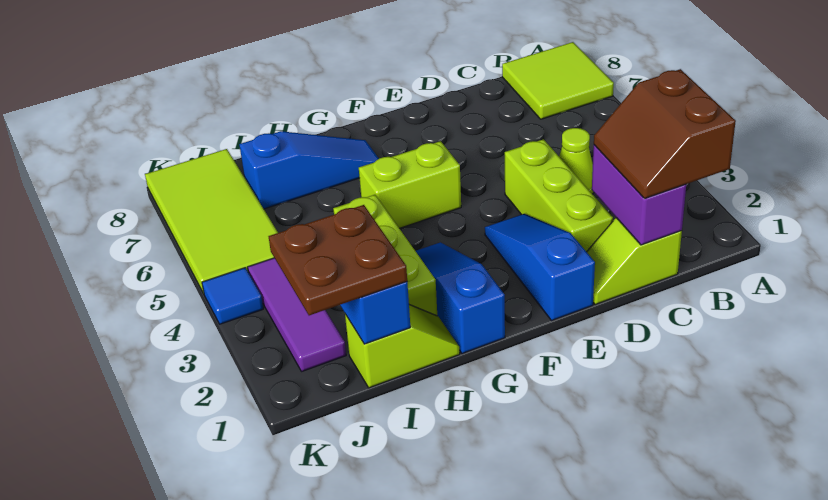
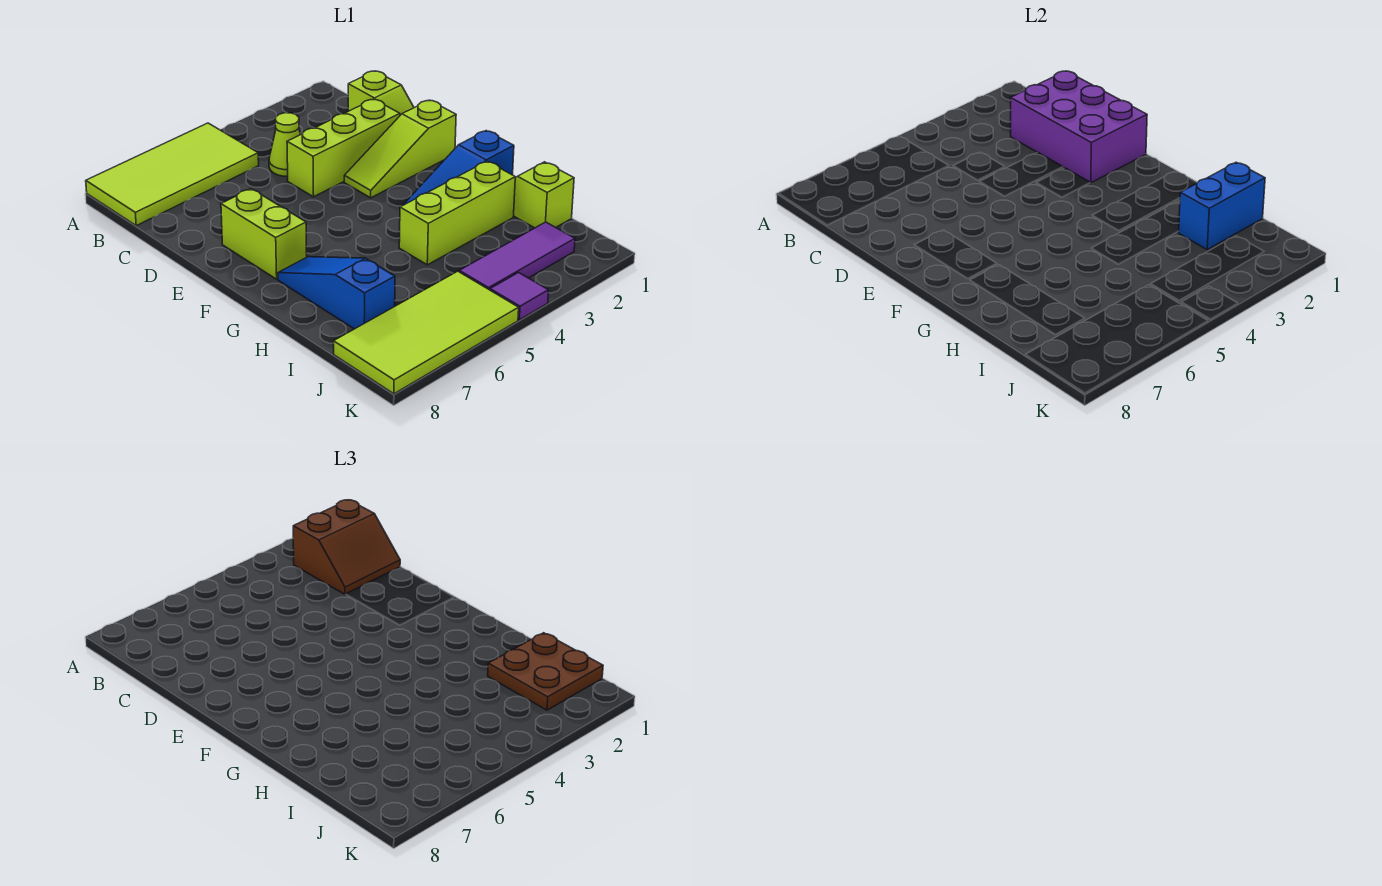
lime tile A7:B8 level 1 -> lime tile A5:B8 level 1
purple brick C1:C2 level 2 -> purple brick C1:E2 level 2
blue slope E1:E3 level 1 top 1 -> lime slope E1:E3 level 1 top 1
lime brick F5:G5 level 1 -> lime brick E7:F7 level 1
blue tile K4 level 1 -> purple tile K4 level 1

